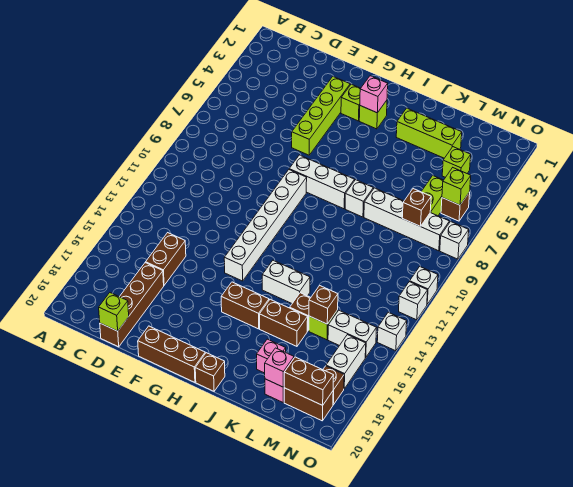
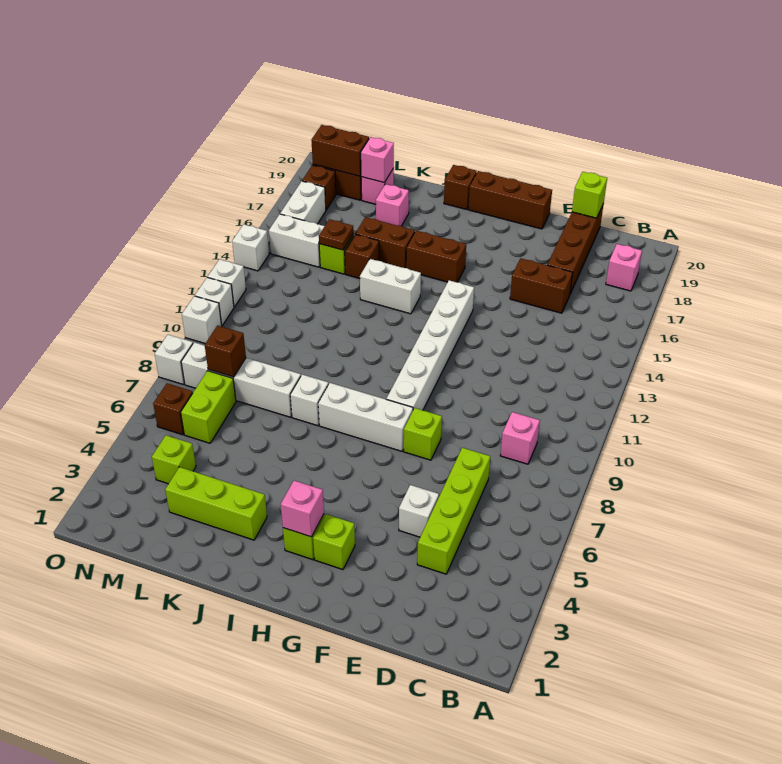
none -> pink brick B18 level 1
none -> pink brick C9 level 1
brown brick D15:D16 level 1 -> brown brick D16:E16 level 1
none -> white brick E5 level 1
lime brick F3:F6 level 1 -> lime brick D4:D7 level 1
brown brick L15 level 2 -> brown plate L15 level 2
lime brick N6 level 2 -> lime brick F8 level 1
none -> white brick O10 level 1

